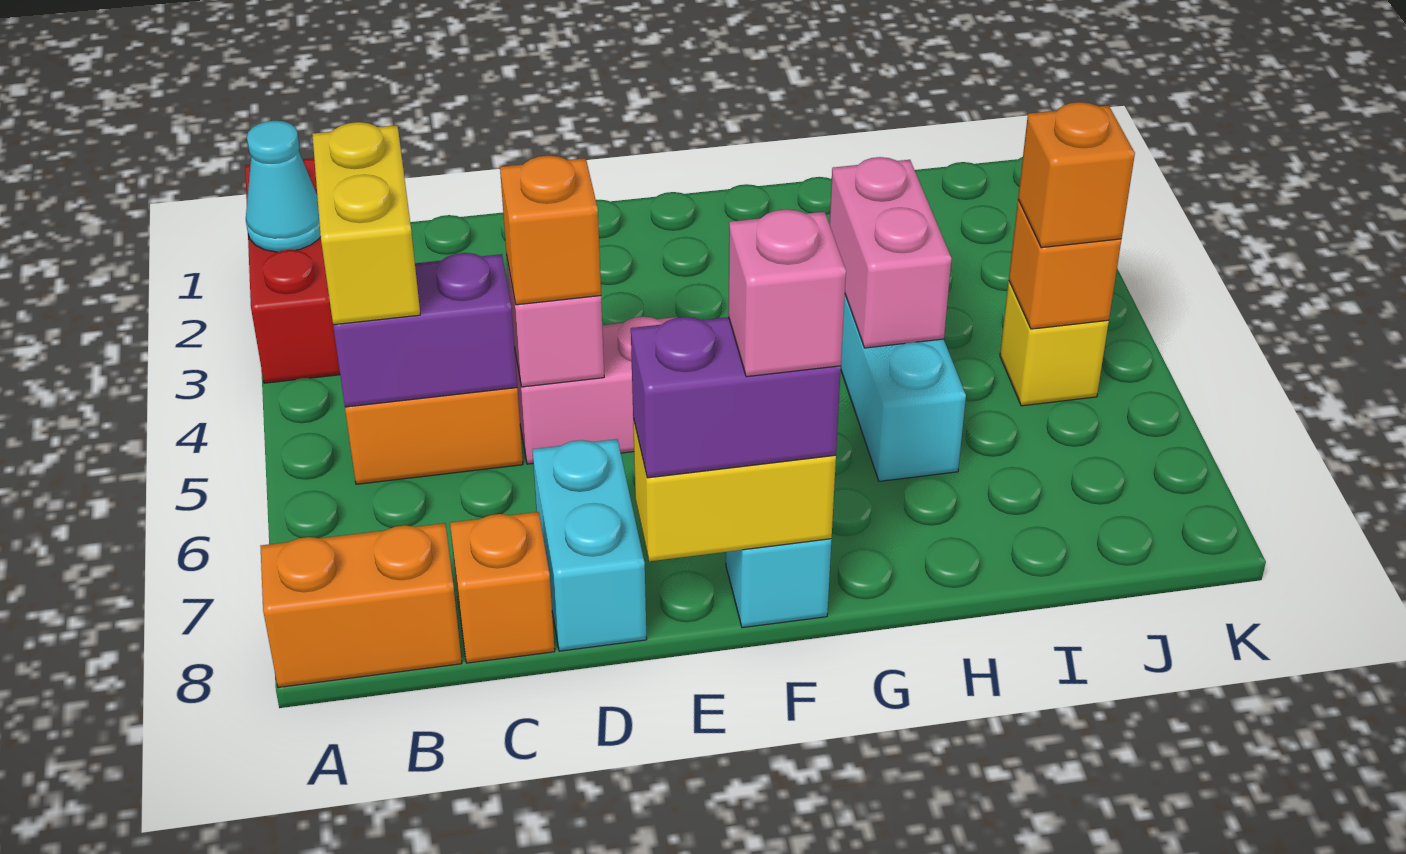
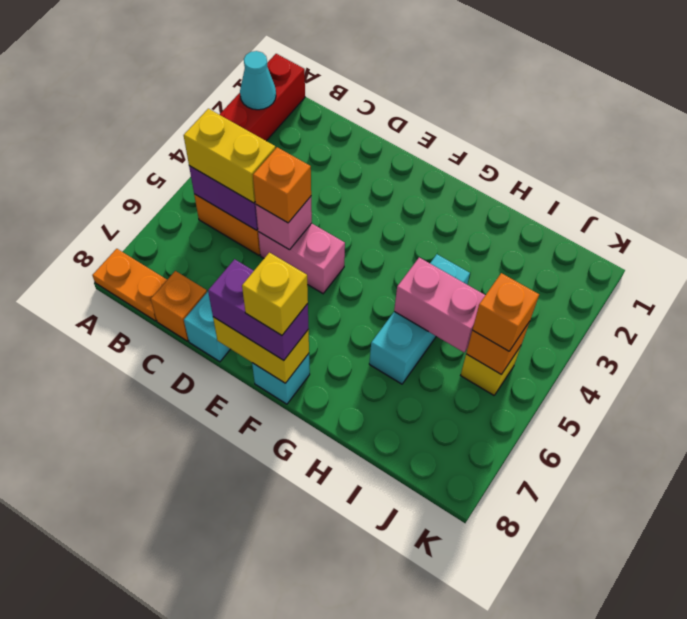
orange brick A8:B8 level 1 -> orange plate A8:B8 level 1
yellow brick B4:B5 level 3 -> yellow brick B5:C5 level 3
pink brick F8 level 4 -> yellow brick F8 level 4
pink brick H4:H5 level 2 -> pink brick H5:I5 level 2

